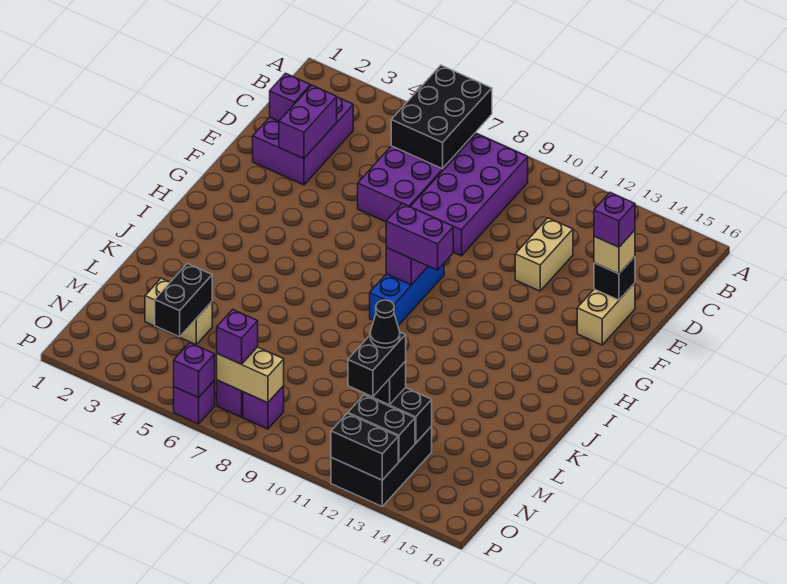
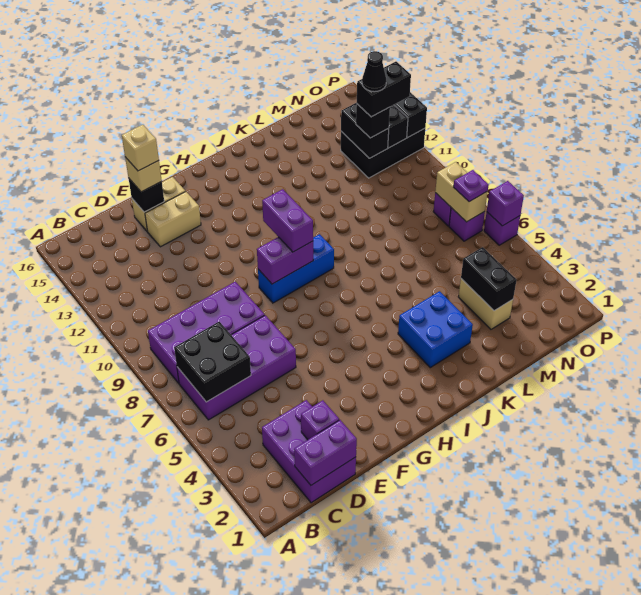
black brick A6:C7 level 2 -> black brick B6:C7 level 2
purple brick C2:E3 level 1 -> purple brick C1:D3 level 1
purple brick D3:E3 level 2 -> purple brick C1:D1 level 2
tan brick D12:E12 level 1 -> tan brick E14:F14 level 1
purple brick E15 level 4 -> tan brick E15 level 4
none -> blue brick J3:K4 level 1
black brick M4:N4 level 2 -> black brick M3:M4 level 2
purple brick O7 level 3 -> purple plate O7 level 3

